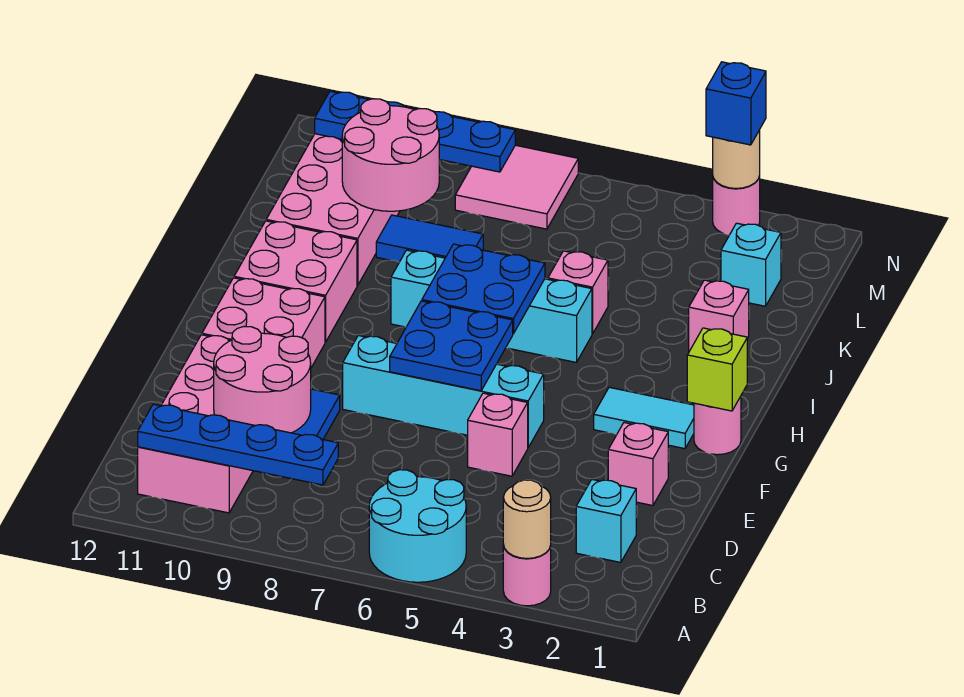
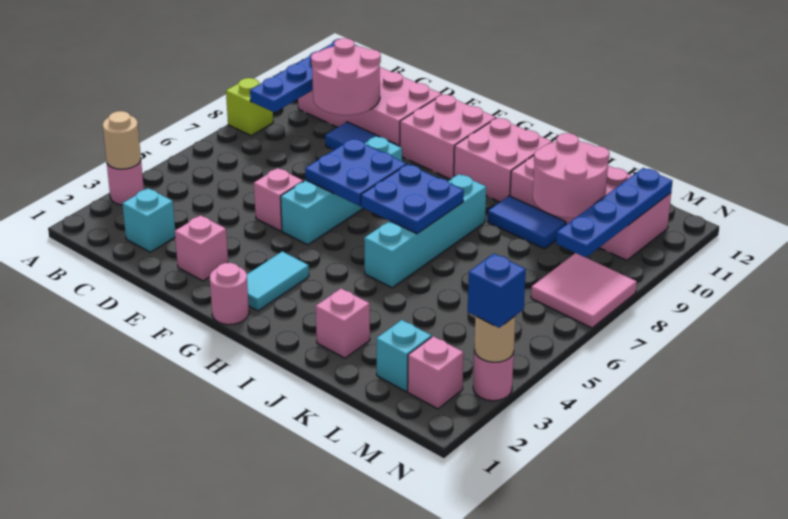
cyan round brick A5:B6 level 1 -> none
lime brick G1 level 2 -> lime brick A8 level 1
pink brick J5 level 1 -> pink brick M2 level 1
blue tile K8:K9 level 1 -> blue tile J9:K9 level 1

